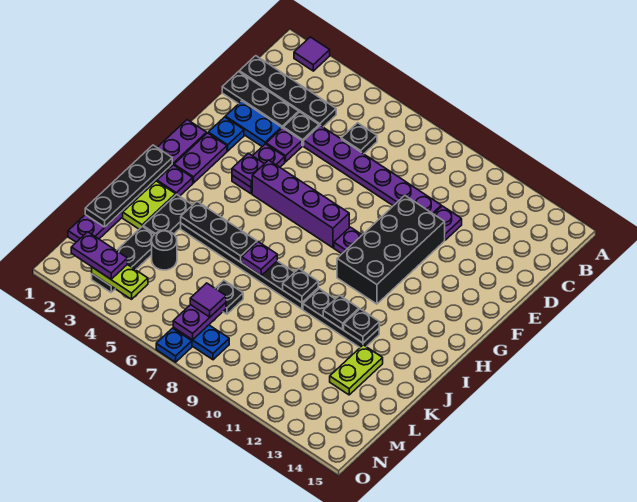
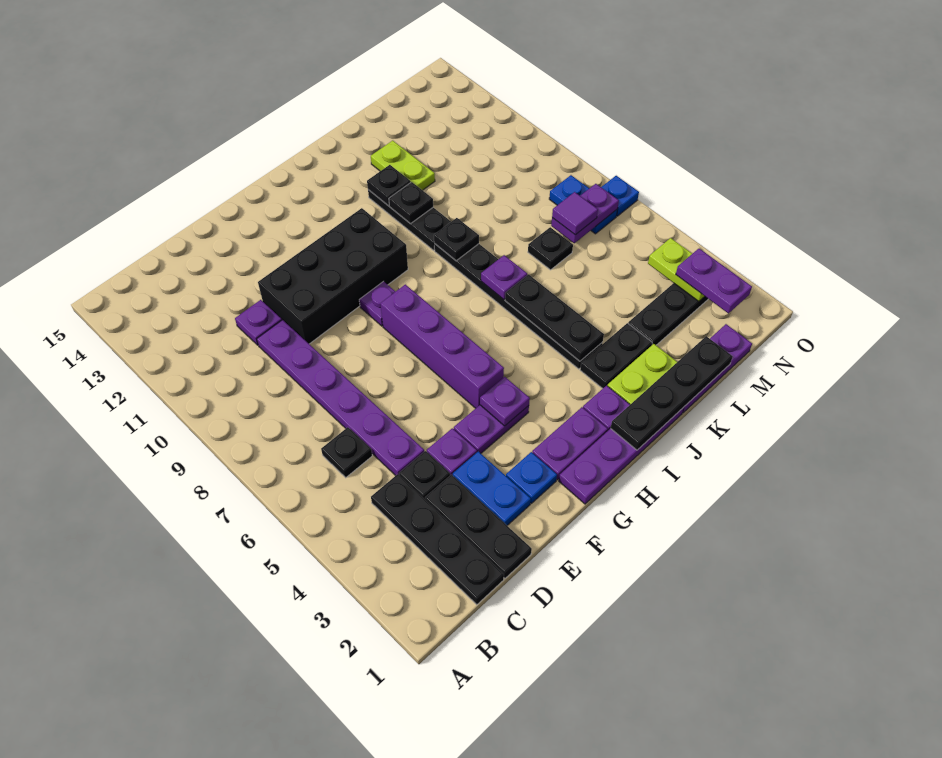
purple tile A2 level 1 -> none
lime plate K13:L13 level 1 -> lime plate K12:K13 level 1
black round brick L4 level 1 -> none

